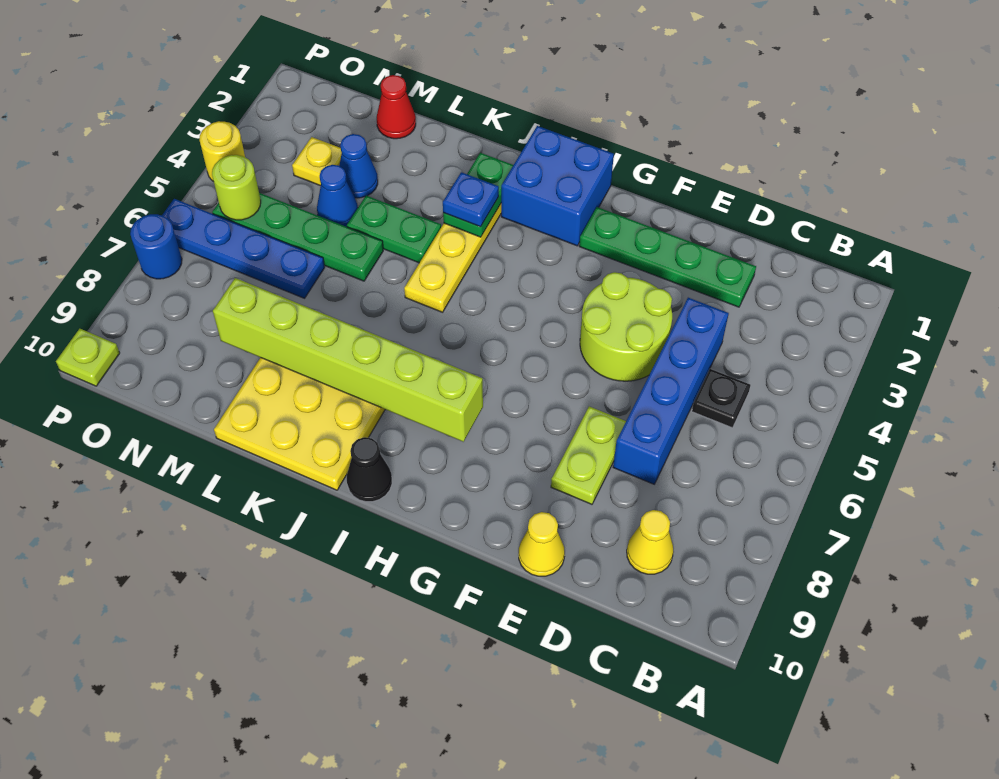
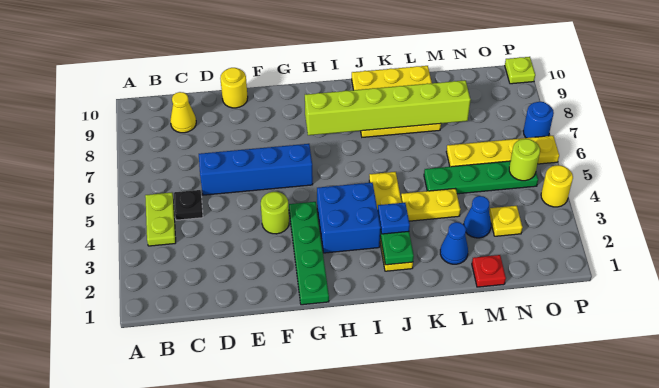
green plate D2:G2 level 1 -> green plate G1:G4 level 1
blue brick D4:D7 level 1 -> blue brick D6:G6 level 1
lime round brick E4:F5 level 1 -> lime round brick F4 level 1
lime plate E7:E8 level 1 -> lime plate B4:B5 level 1
yellow cone E10 level 1 -> yellow round brick E10 level 1
blue brick H1:I2 level 1 -> blue brick H3:I4 level 1
black cone I10 level 1 -> none
green plate K4:L4 level 1 -> yellow plate K4:L4 level 1
red cone M1 level 1 -> red plate M1 level 1
blue cone M4 level 1 -> blue cone L2 level 1
blue plate M6:P6 level 1 -> yellow plate M6:P6 level 1

